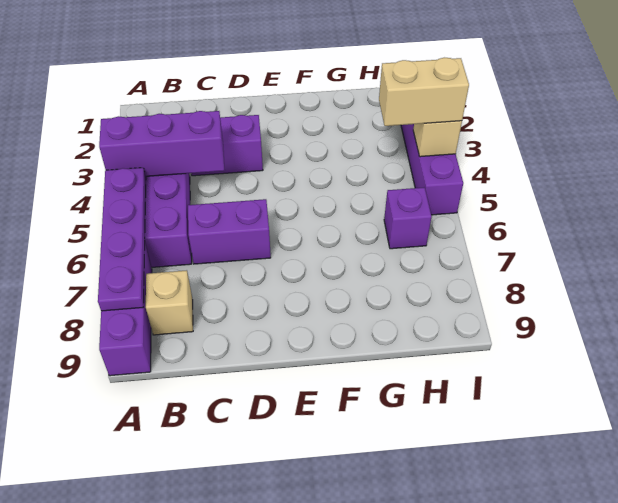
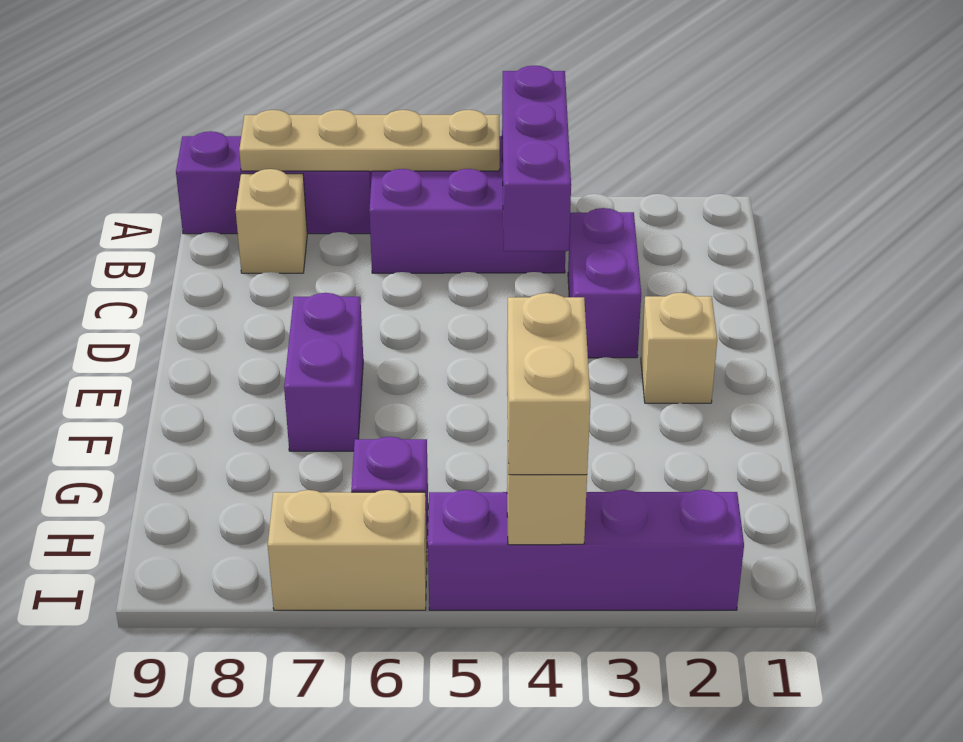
purple plate A5:A8 level 2 -> tan plate A5:A8 level 2
purple brick C6:D6 level 1 -> purple brick E7:F7 level 1
none -> tan brick E2 level 1
none -> tan brick I6:I7 level 1

